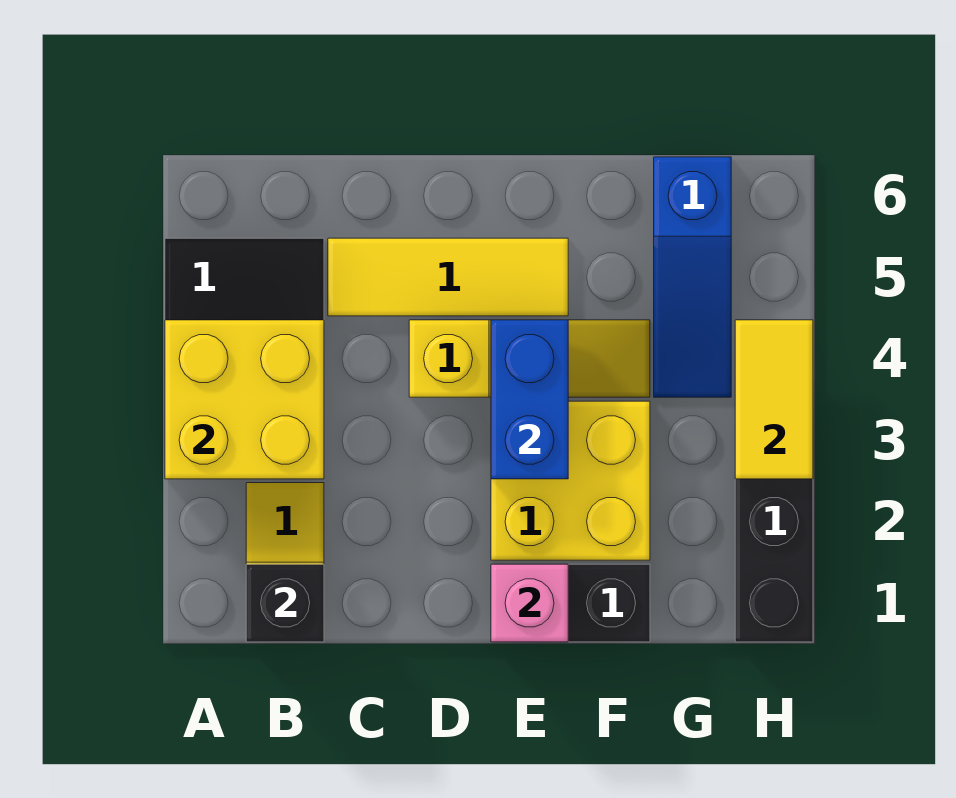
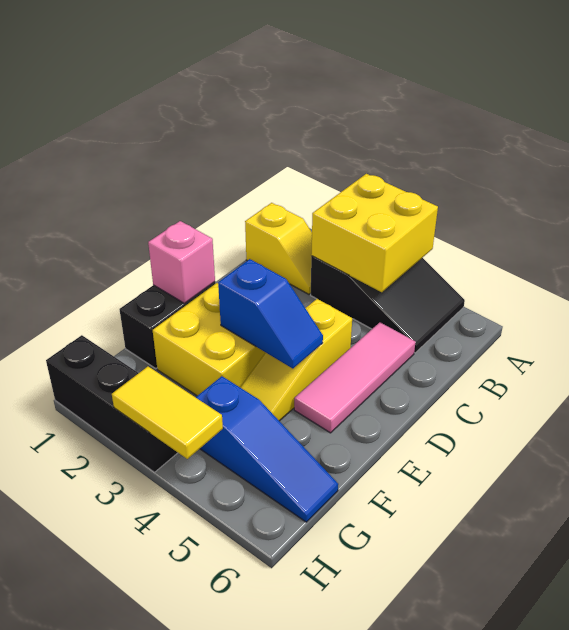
black brick B1 level 2 -> none
yellow tile C5:E5 level 1 -> pink tile C5:E5 level 1
blue brick E3:E4 level 2 -> blue slope E3:E4 level 2 top 3
blue slope G4:G6 level 1 top 6 -> blue slope G4:G6 level 1 top 4

